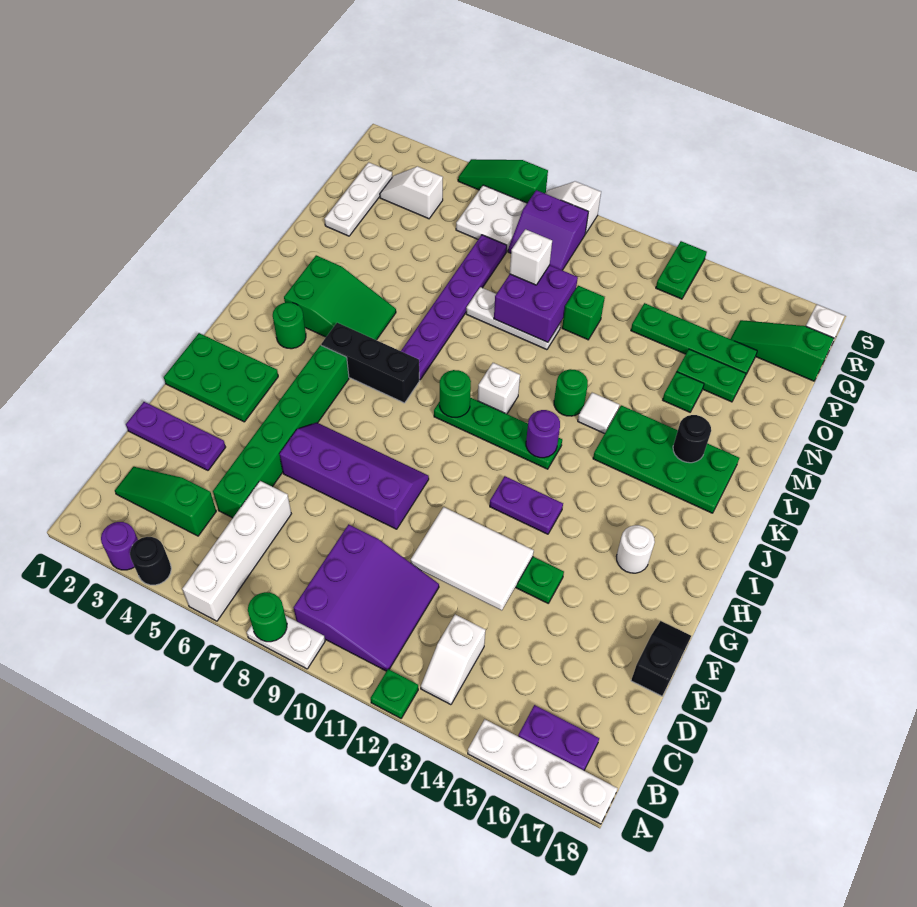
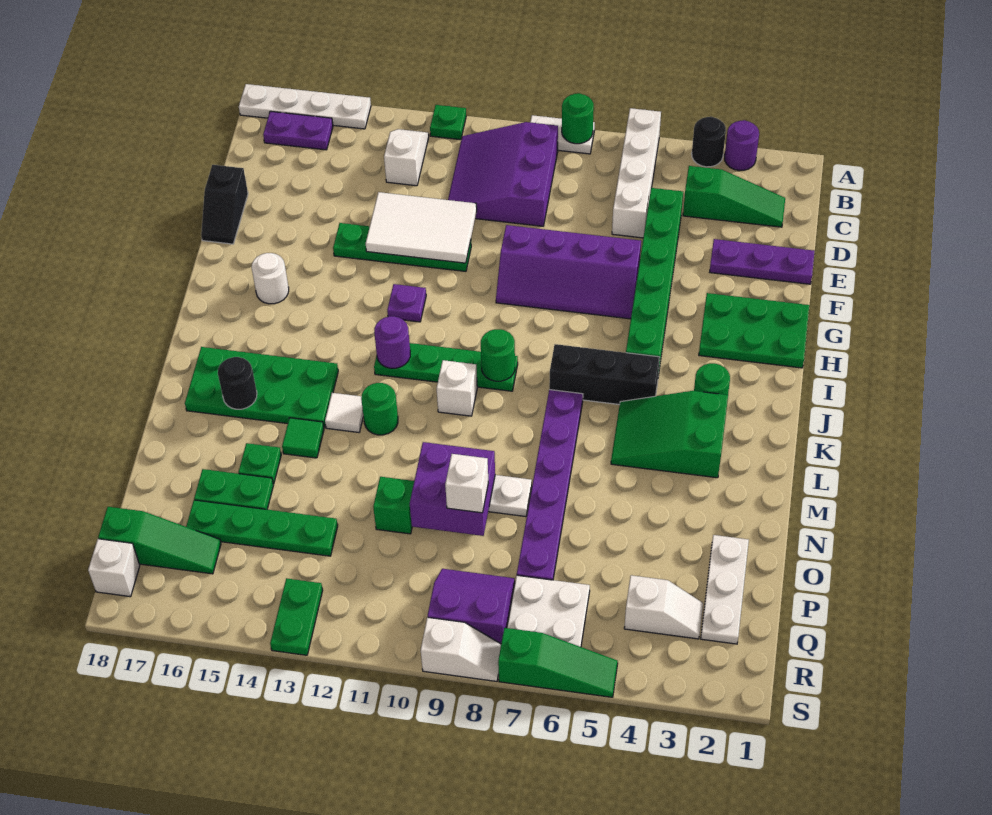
purple plate H12:H13 level 1 -> purple plate H12 level 1
none -> green tile M14 level 1

